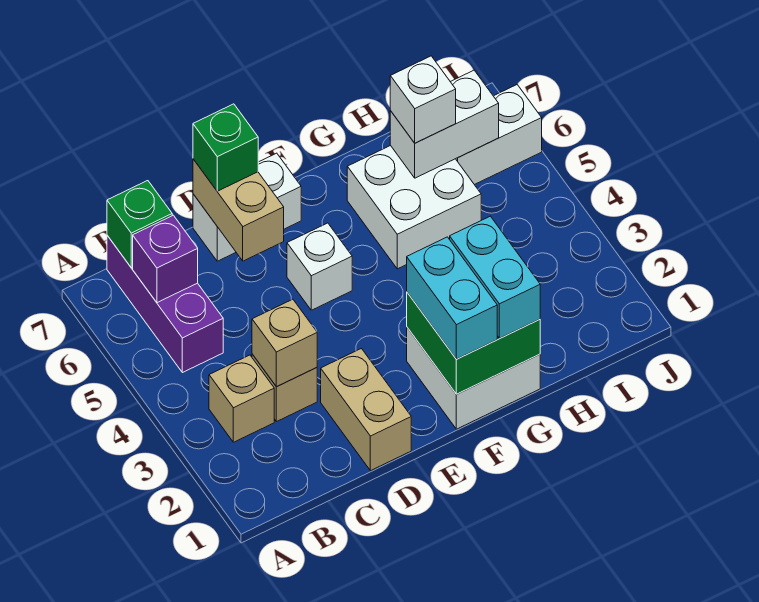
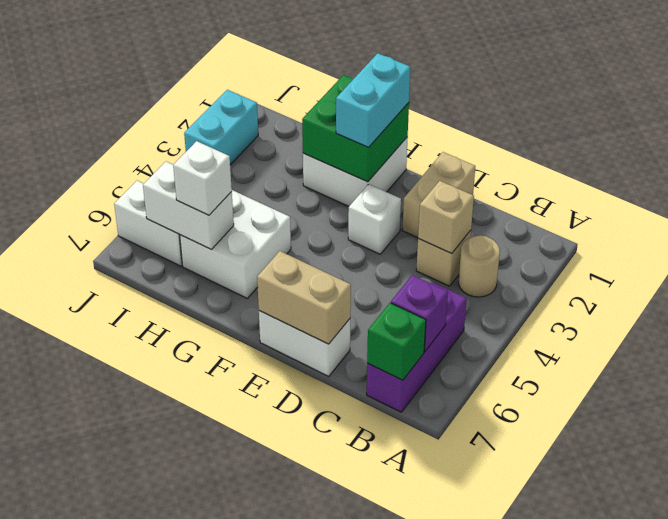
tan brick B3 level 1 -> tan round brick B3 level 1
tan brick D6:D7 level 2 -> tan brick D7:E7 level 2
green brick D7 level 3 -> none
white brick E5 level 1 -> white brick E3 level 1
cyan brick G1:G2 level 3 -> cyan brick J2:J3 level 1

